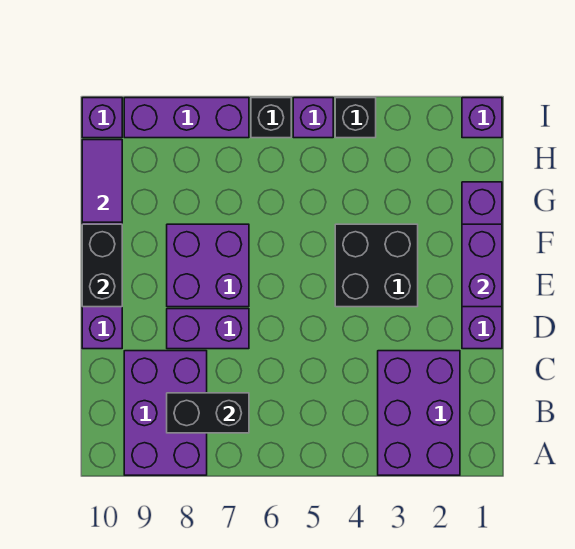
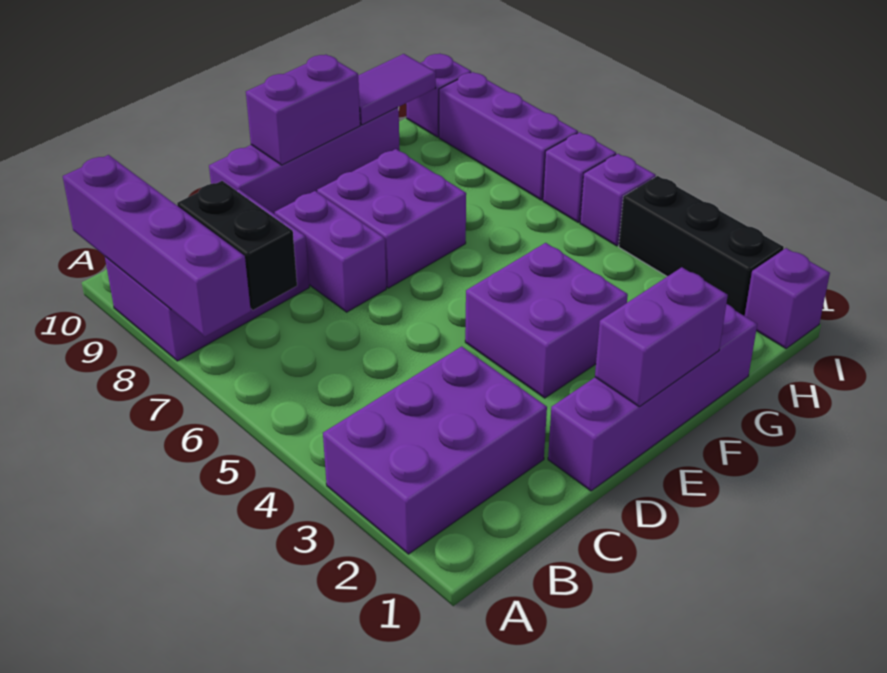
none -> purple brick A7:A10 level 2
black brick E3:F4 level 1 -> purple brick E3:F4 level 1
black brick E10:F10 level 2 -> purple brick E10:F10 level 2
black brick I4 level 1 -> black brick I2:I4 level 1
black brick I6 level 1 -> purple brick I6 level 1

